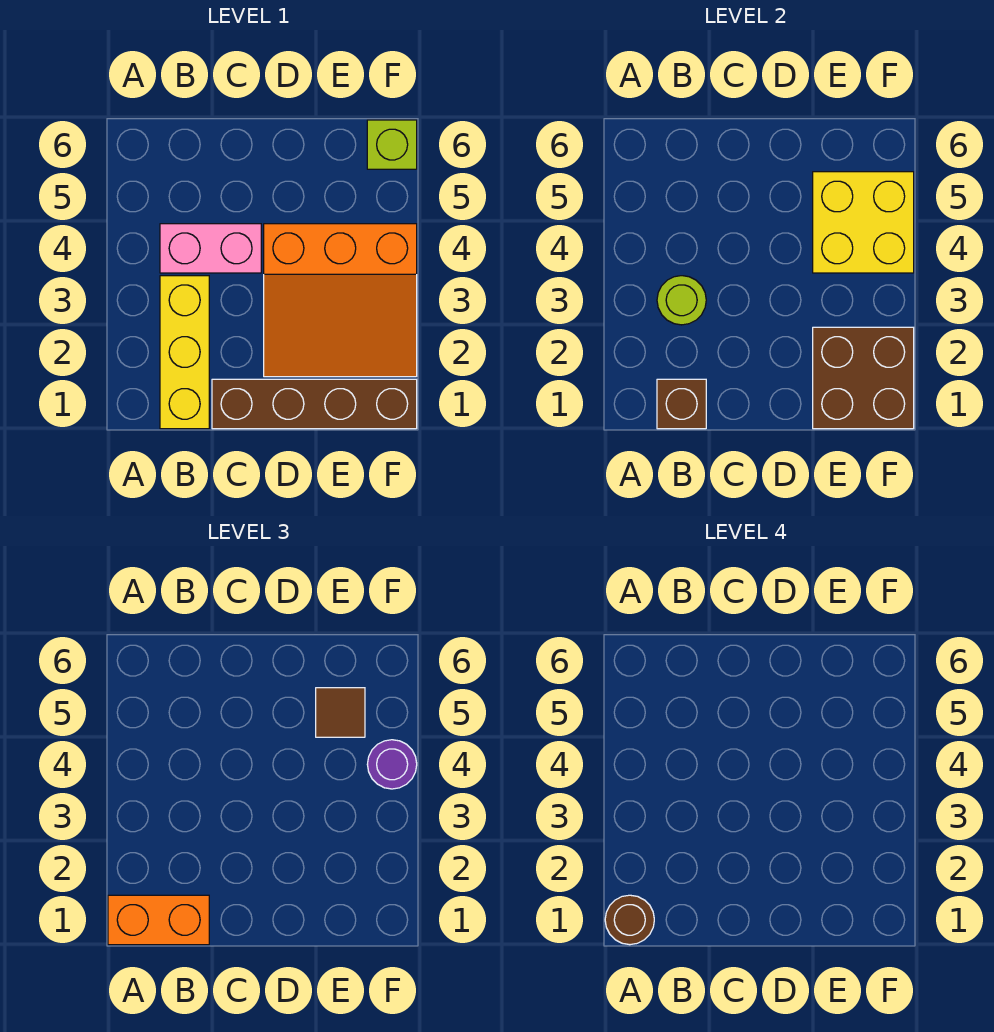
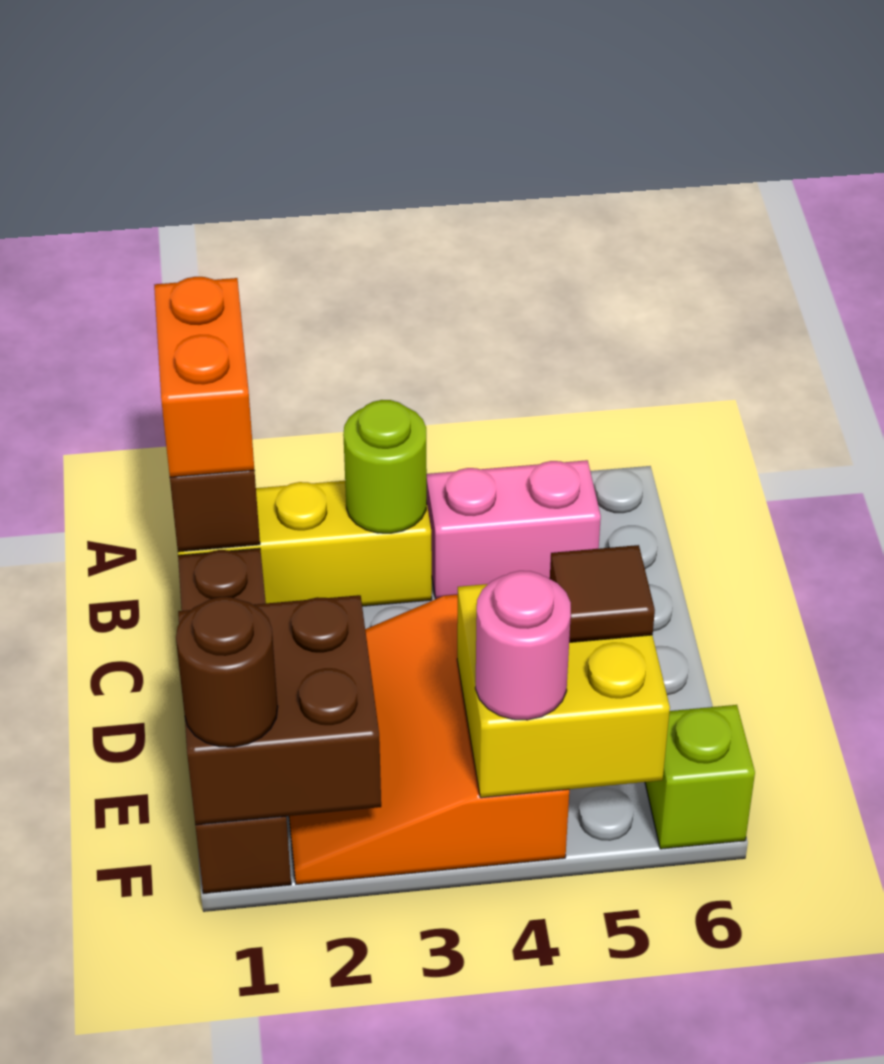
brown round brick A1 level 4 -> brown round brick F1 level 3
pink brick B4:C4 level 1 -> pink brick B4:B5 level 1
purple round brick F4 level 3 -> pink round brick F4 level 3

